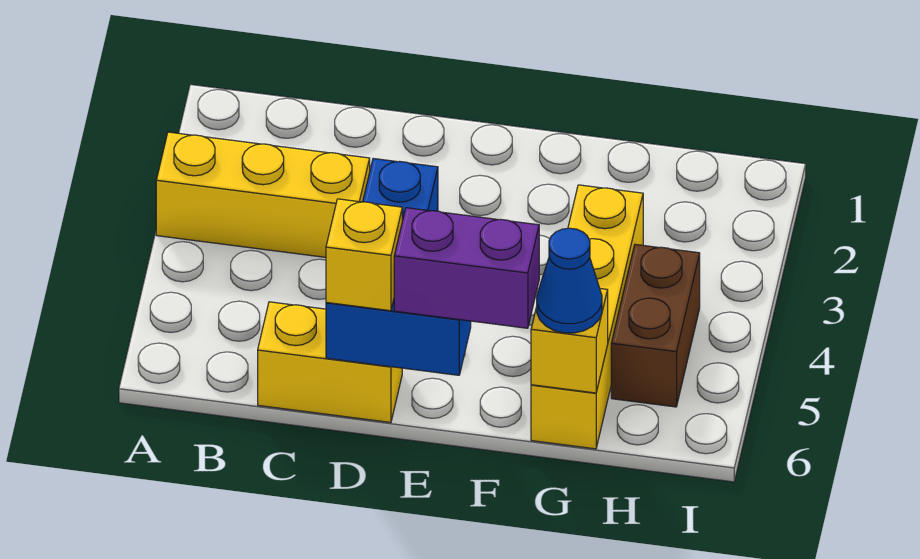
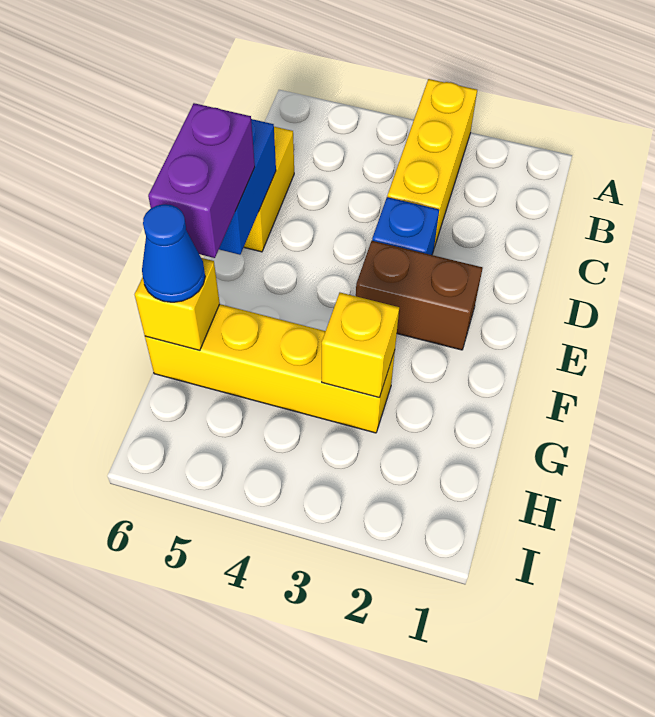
yellow brick D6 level 3 -> yellow brick G3 level 2
brown brick H4:H5 level 1 -> brown brick E2:E3 level 1

